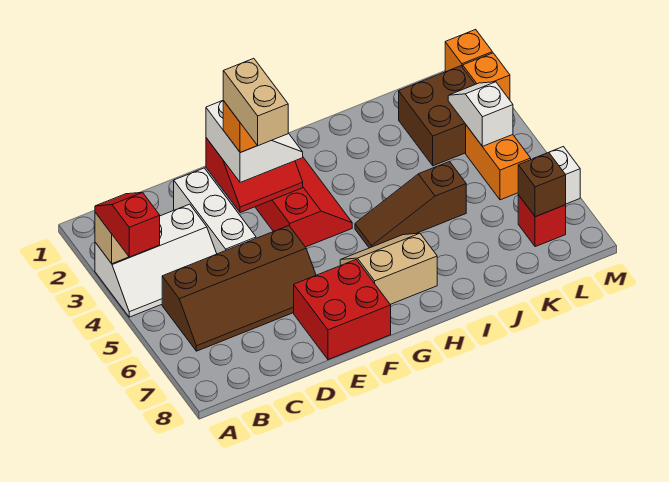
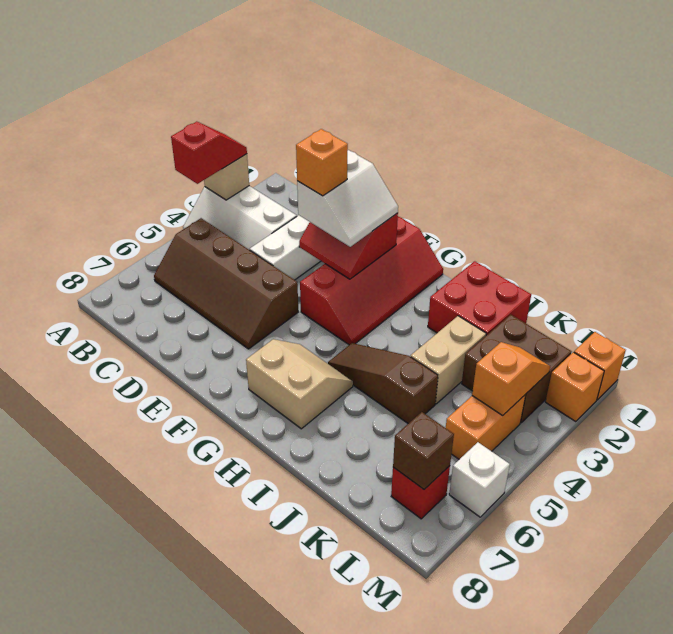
tan brick E3:E4 level 5 -> tan brick J3:J4 level 1
red brick E7:F8 level 1 -> red brick I1:J2 level 1
white slope L3:L4 level 2 top 4 -> orange slope L3:L4 level 2 top 4

